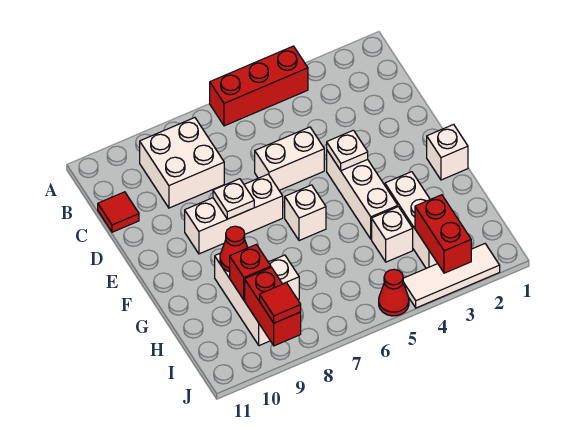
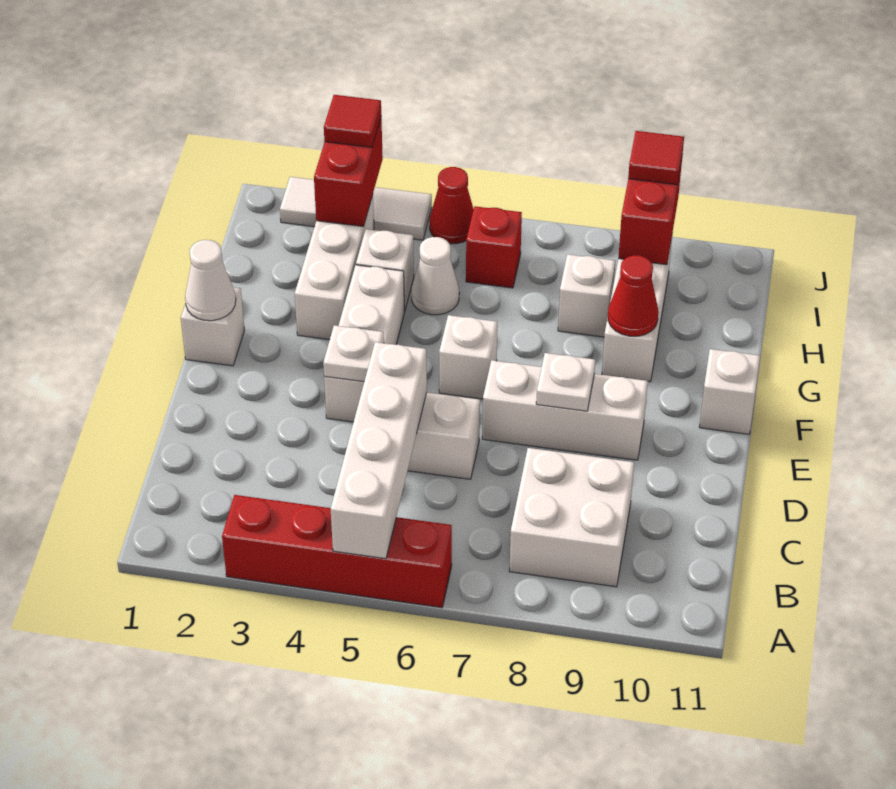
red brick A4:A6 level 1 -> red brick A3:A6 level 1
none -> white brick A5:D5 level 2
red tile C11 level 1 -> red tile J3 level 3
none -> white cone F1 level 2
none -> white brick F11 level 1
none -> white cone H5 level 1
red brick H9 level 2 -> red brick I6 level 1

